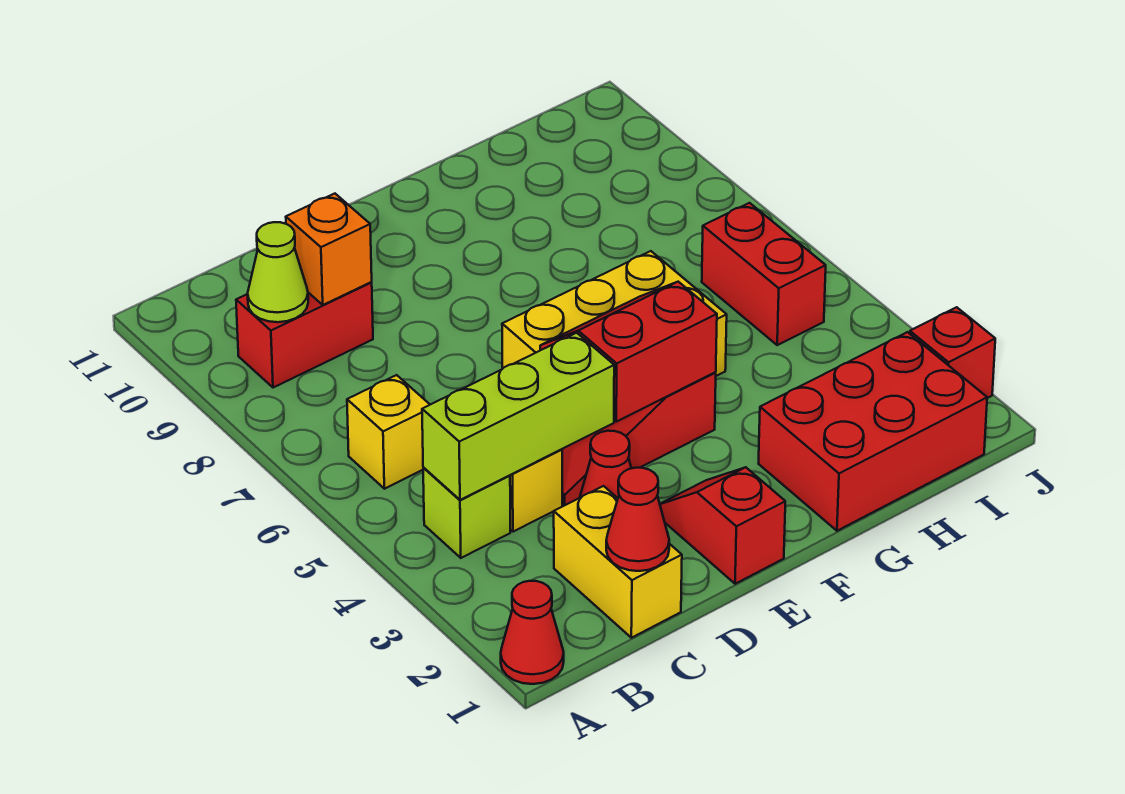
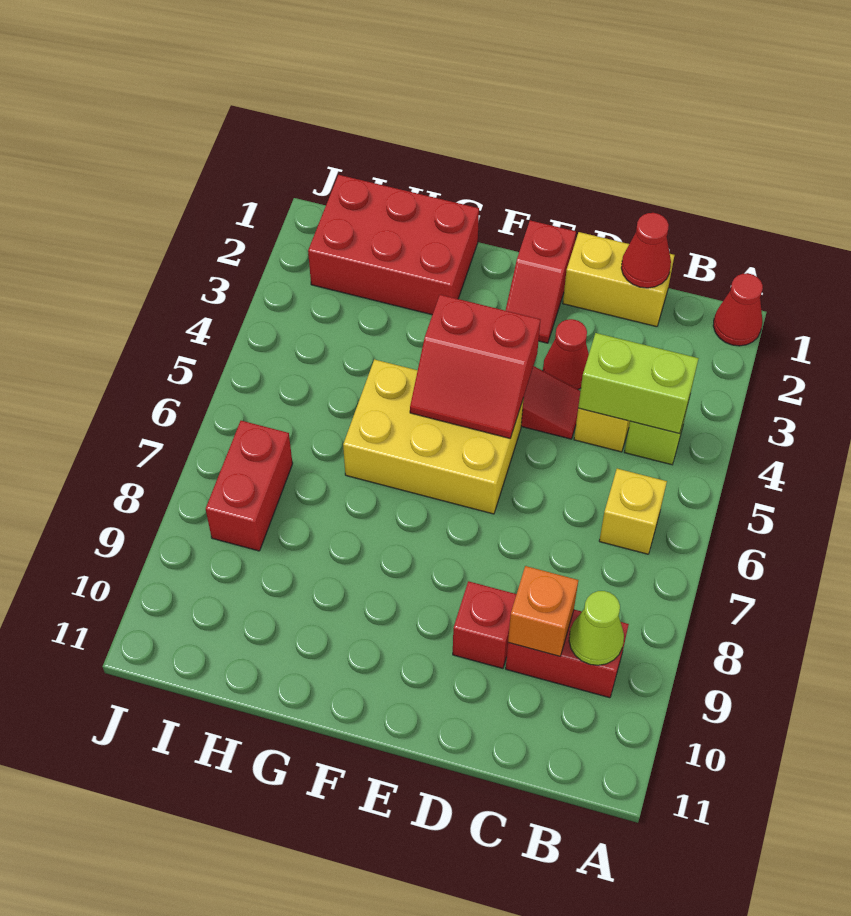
lime brick B4:D4 level 2 -> lime brick B4:C4 level 2
yellow brick C1:C2 level 1 -> yellow brick C1:D1 level 1
red brick I5:I6 level 1 -> red brick I7:I8 level 1
red brick J2 level 1 -> red brick D9 level 1

